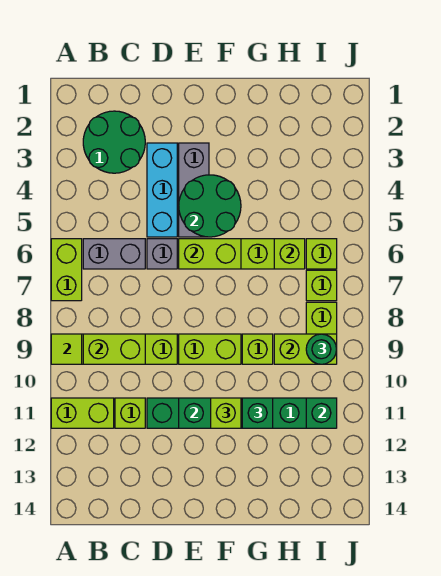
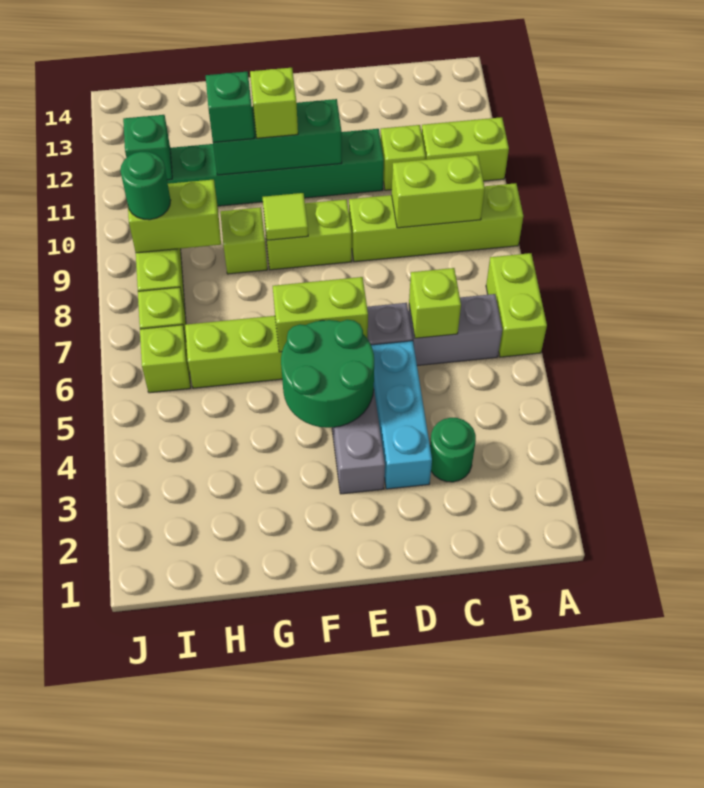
lime tile A9 level 2 -> lime tile F9 level 2
green round brick B2:C3 level 1 -> green round brick C3 level 1
lime brick H6 level 2 -> lime brick C6 level 2

